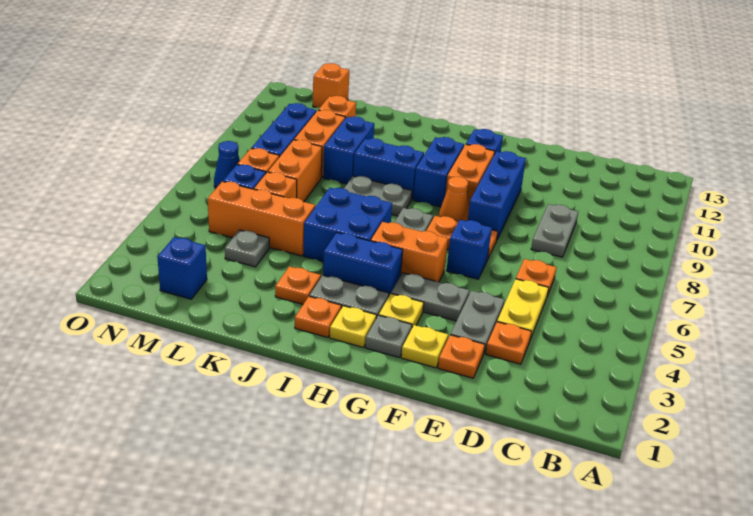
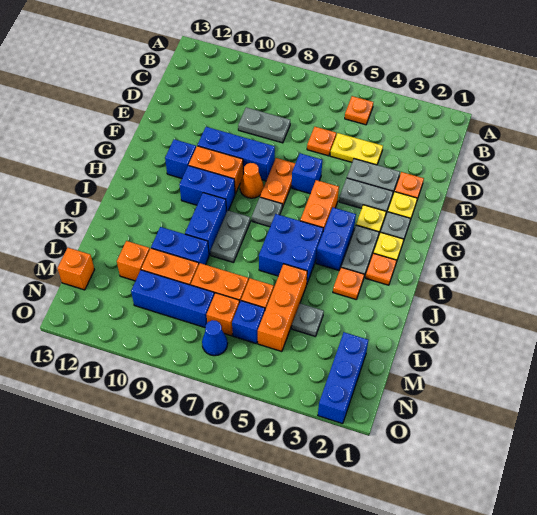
orange plate D3 level 1 -> orange plate B5 level 1
grey plate F4:G4 level 1 -> grey plate F3:F4 level 1
blue brick M2 level 1 -> blue brick M2:O2 level 1

